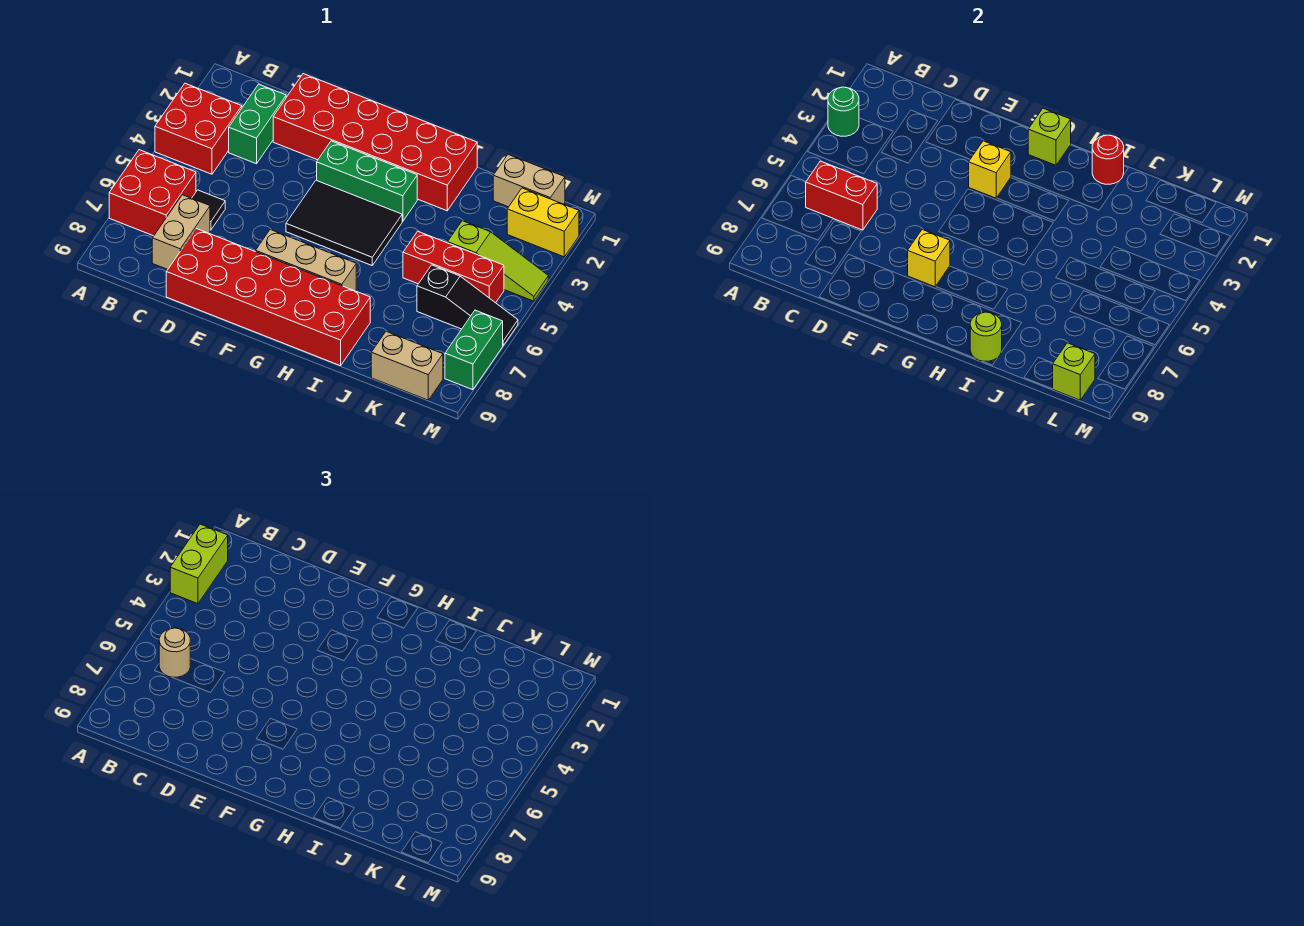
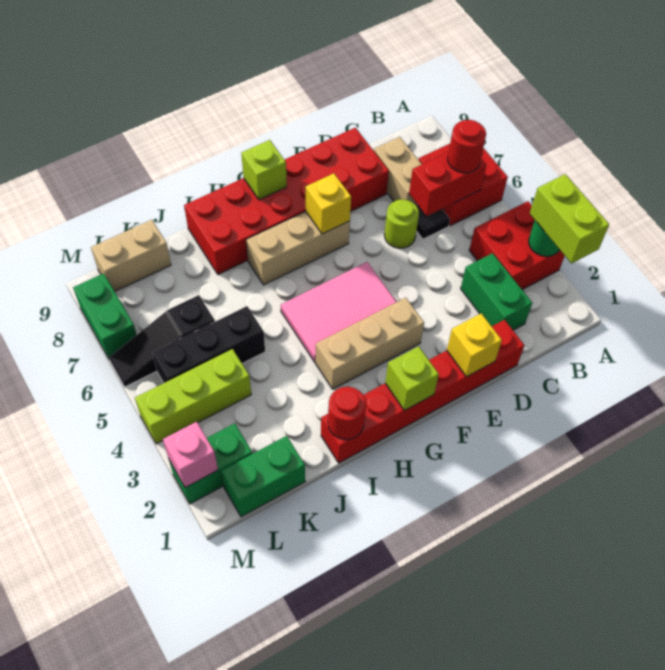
tan round brick B6 level 3 -> red round brick B6 level 3
red brick D1:I2 level 1 -> red brick D1:I1 level 1
green brick F3:H3 level 1 -> tan brick F3:H3 level 1
yellow brick F3 level 2 -> yellow brick E1 level 2
black tile F4:H5 level 1 -> pink tile F4:H5 level 1
lime round brick I9 level 2 -> lime round brick D6 level 1
red brick J5:L5 level 1 -> black brick J5:L5 level 1
tan brick K1:L1 level 1 -> green brick K1:L1 level 1
lime slope K4:M4 level 1 top K -> lime brick K4:M4 level 1
yellow brick L2:M2 level 1 -> green brick L2:M2 level 1
lime brick L9 level 2 -> lime brick G9 level 2
none -> pink brick M2 level 2

